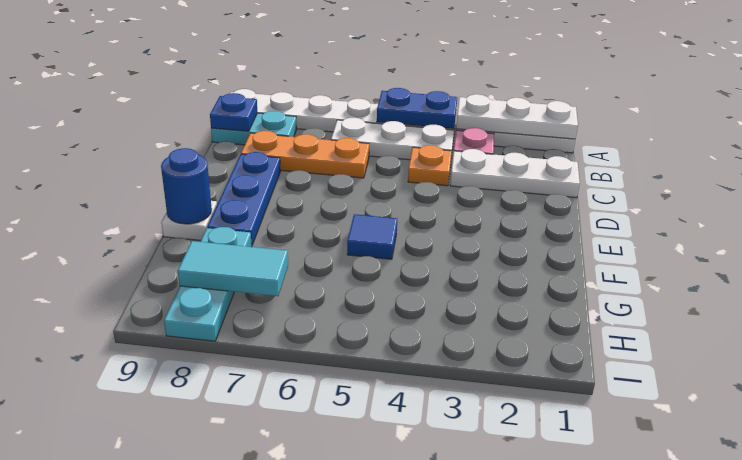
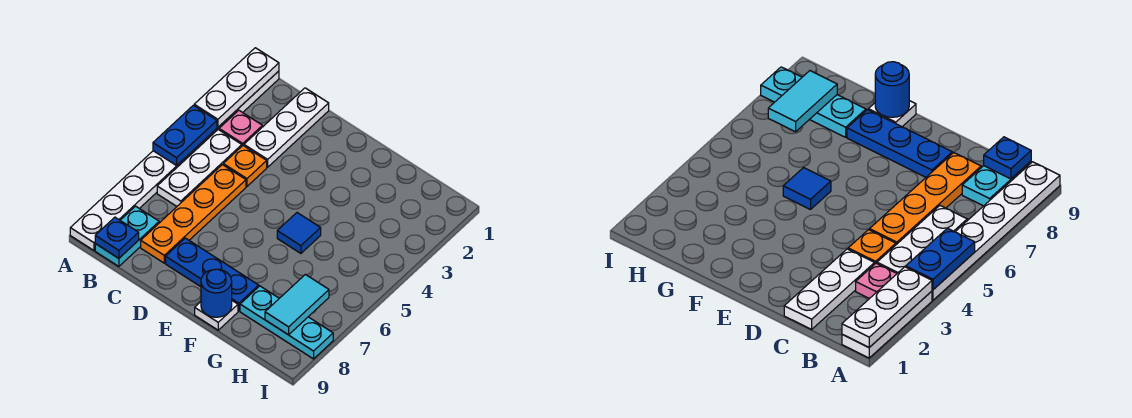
orange plate C6:C8 level 1 -> orange plate C5:C8 level 1

